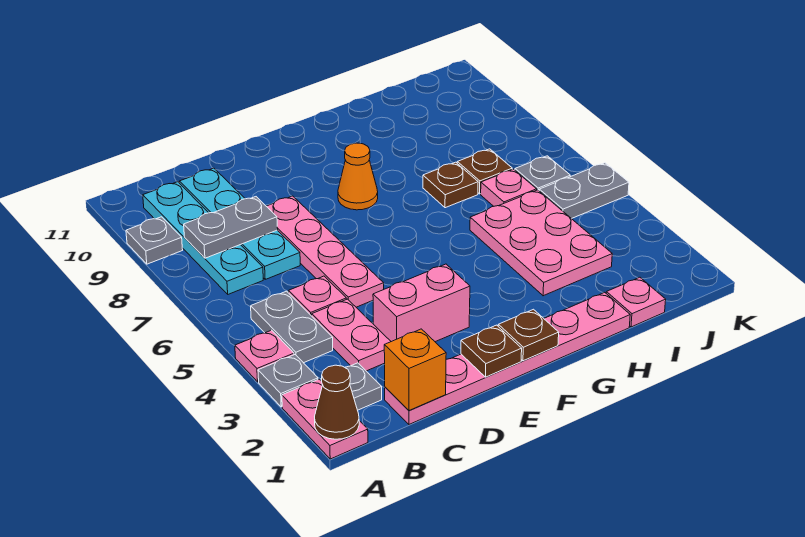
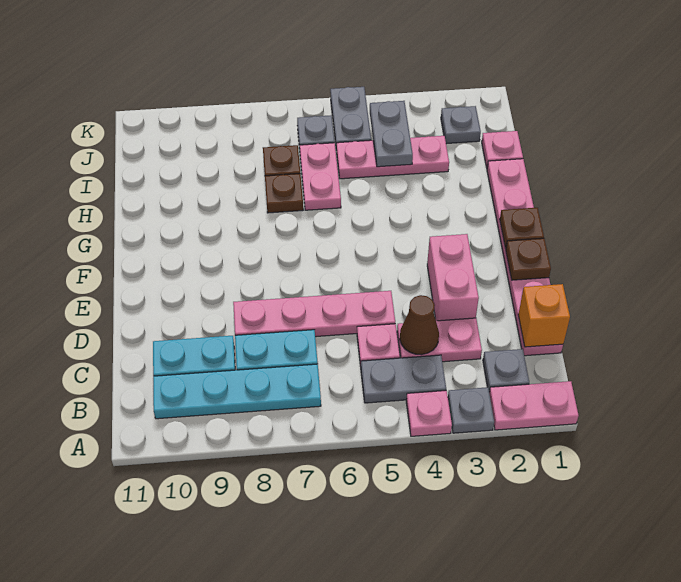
brown cone A1 level 2 -> brown cone C4 level 2
grey plate A9 level 1 -> grey plate J2 level 1
grey plate B8:C8 level 2 -> grey plate I4:J4 level 2
orange cone F8 level 1 -> none
pink plate H3:I5 level 1 -> pink plate I3:I5 level 1
pink plate I6 level 1 -> pink plate H6:I6 level 1

